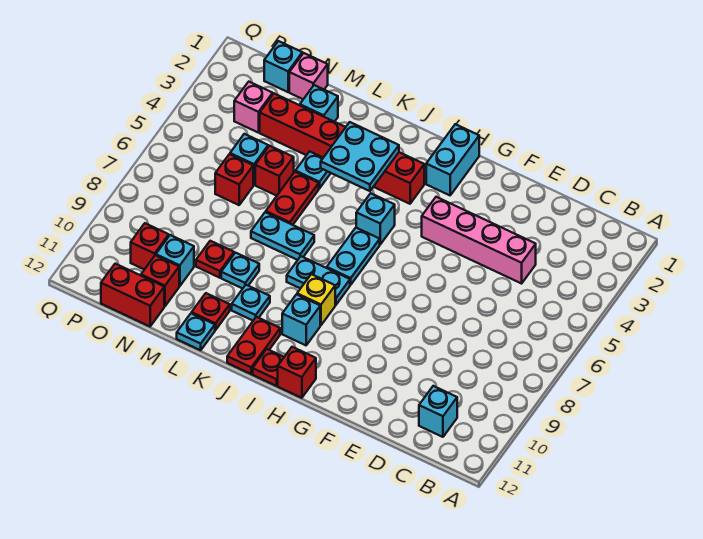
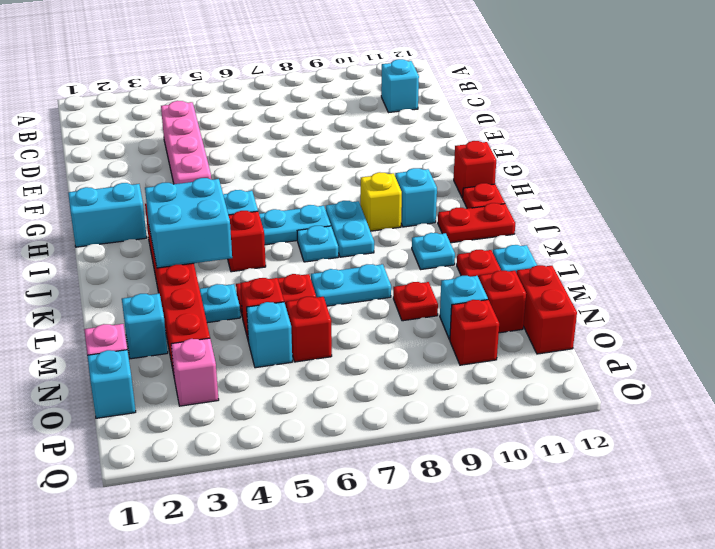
cyan plate J3:K4 level 2 -> cyan brick J3:K4 level 2
none -> red brick J5 level 1
cyan plate K7:L7 level 1 -> cyan plate L7:L8 level 1
cyan plate L9 level 1 -> cyan plate J7 level 1

